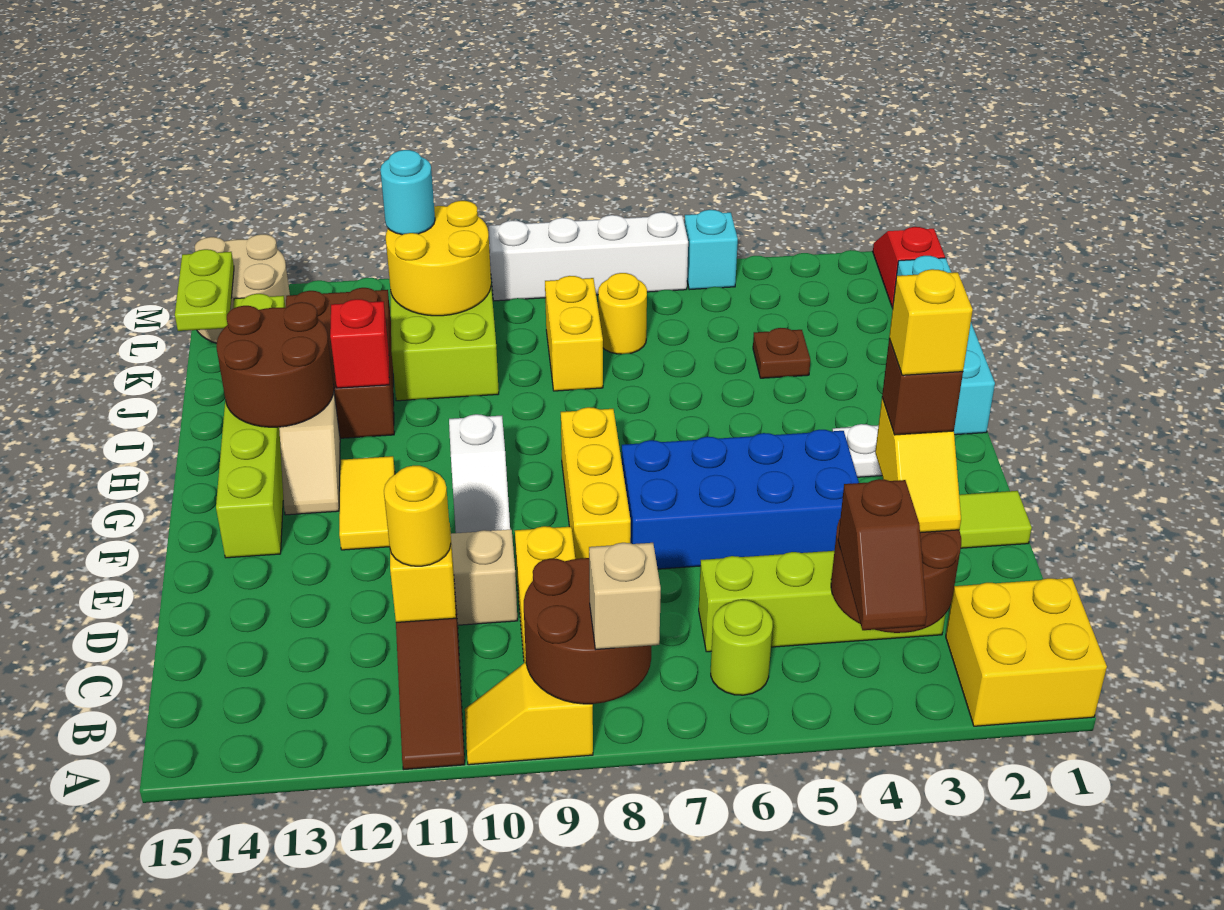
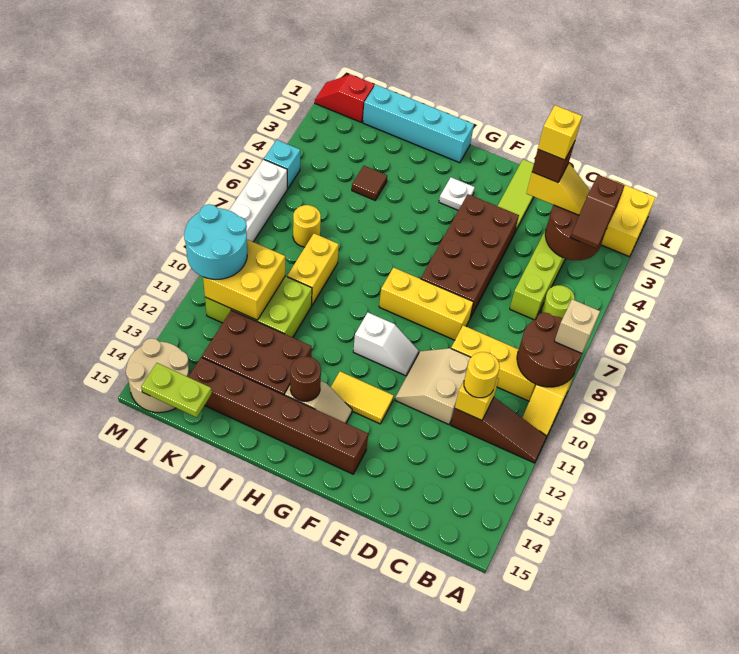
brown slope A4:B4 level 3 top B -> brown slope B3:B4 level 3 top 3
blue brick E4:F7 level 1 -> brown brick E4:F7 level 1
lime brick F14:K14 level 1 -> brown brick F14:K14 level 1
brown round brick H13:I14 level 2 -> brown round brick H13 level 2
red brick I12 level 2 -> none
brown plate J4 level 1 -> brown tile J4 level 1
yellow brick J8:K8 level 1 -> yellow brick J8:J9 level 1
yellow round brick K10:L11 level 2 -> yellow brick K10:L11 level 2
cyan round brick L11 level 3 -> cyan round brick L10:M11 level 3

